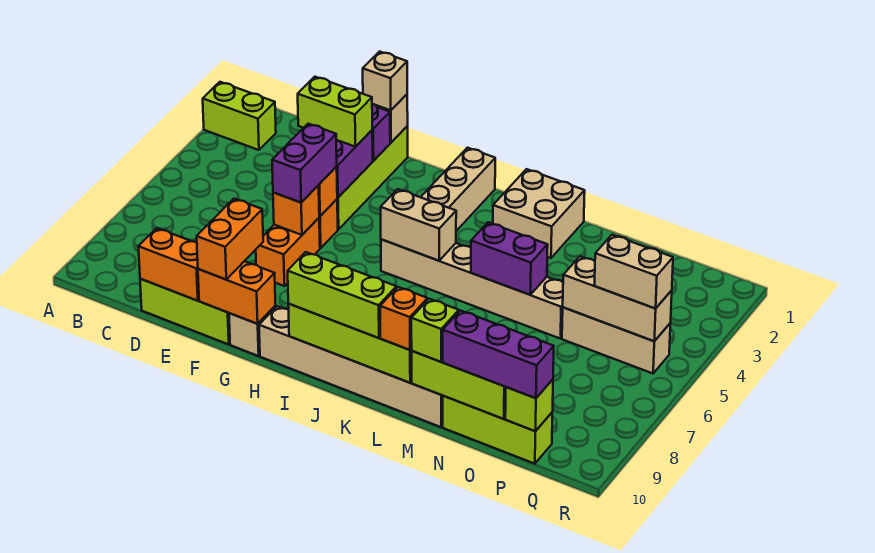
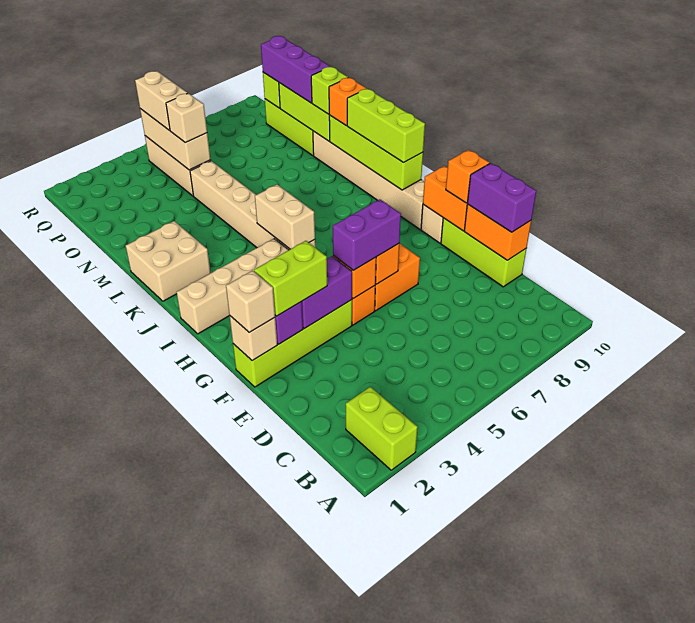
lime brick E3:F3 level 3 -> lime brick F2:F3 level 3
orange brick F9:F10 level 3 -> orange brick F10 level 3
purple brick L5:M5 level 2 -> purple brick D10:E10 level 3
none -> tan brick O5 level 3

